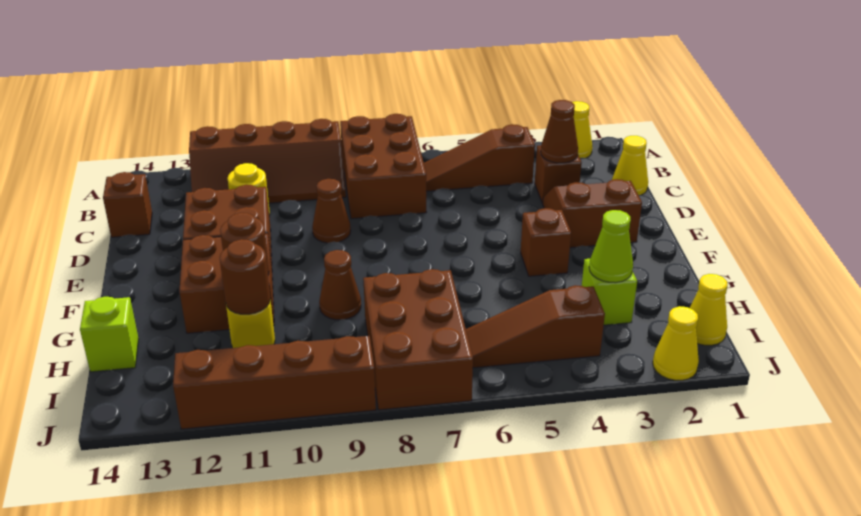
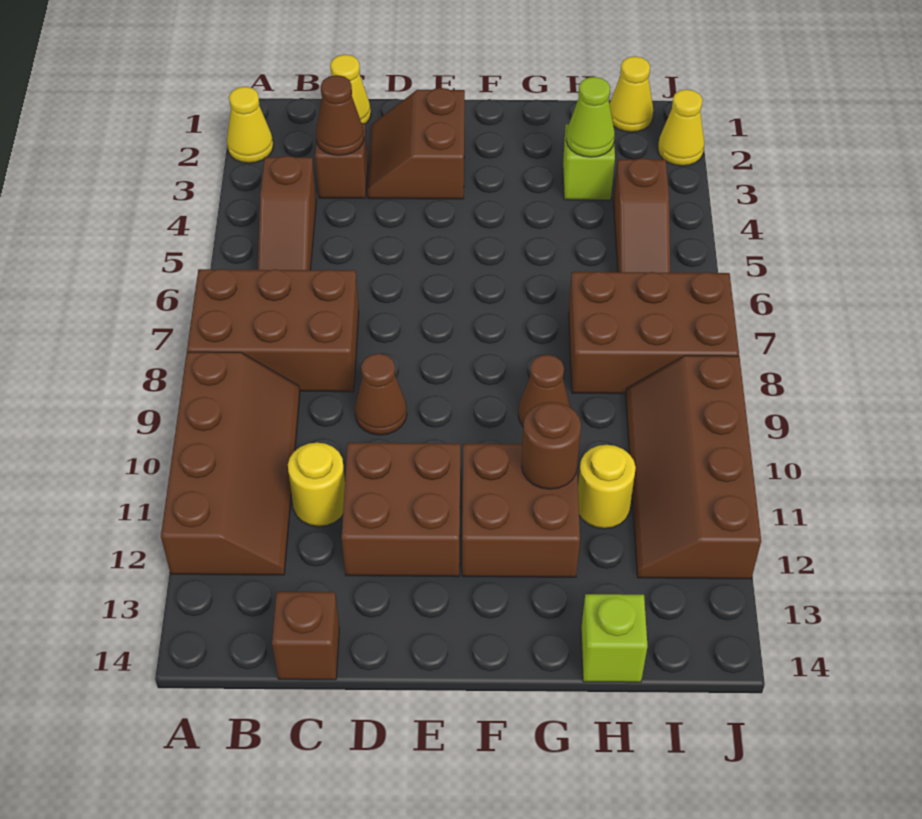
brown brick F4 level 1 -> none
brown round brick H11 level 2 -> none

